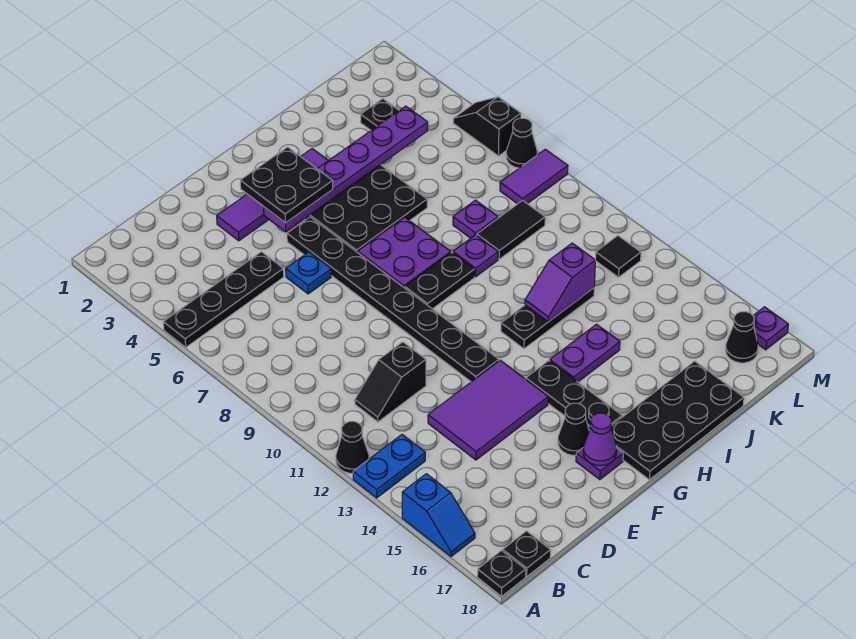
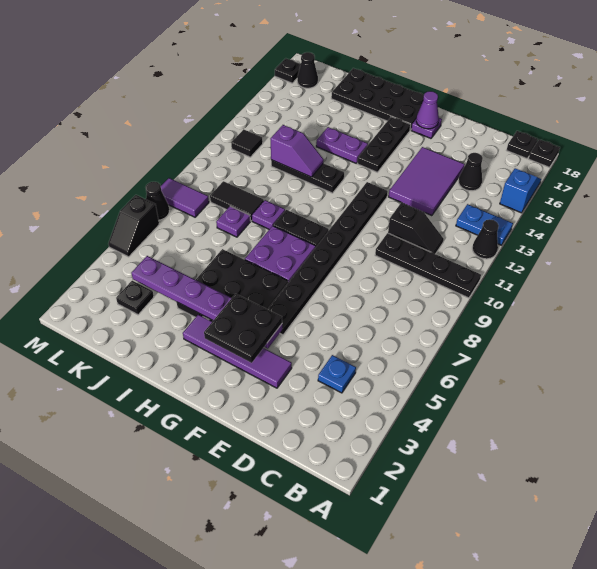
black plate A5:D5 level 1 -> black plate A10:D10 level 1
purple tile D13:F14 level 1 -> purple tile D13:E15 level 1
blue plate E6 level 1 -> blue plate C4 level 1
black cone F16 level 1 -> black cone C15 level 1
purple plate M17 level 1 -> black plate M17 level 1

